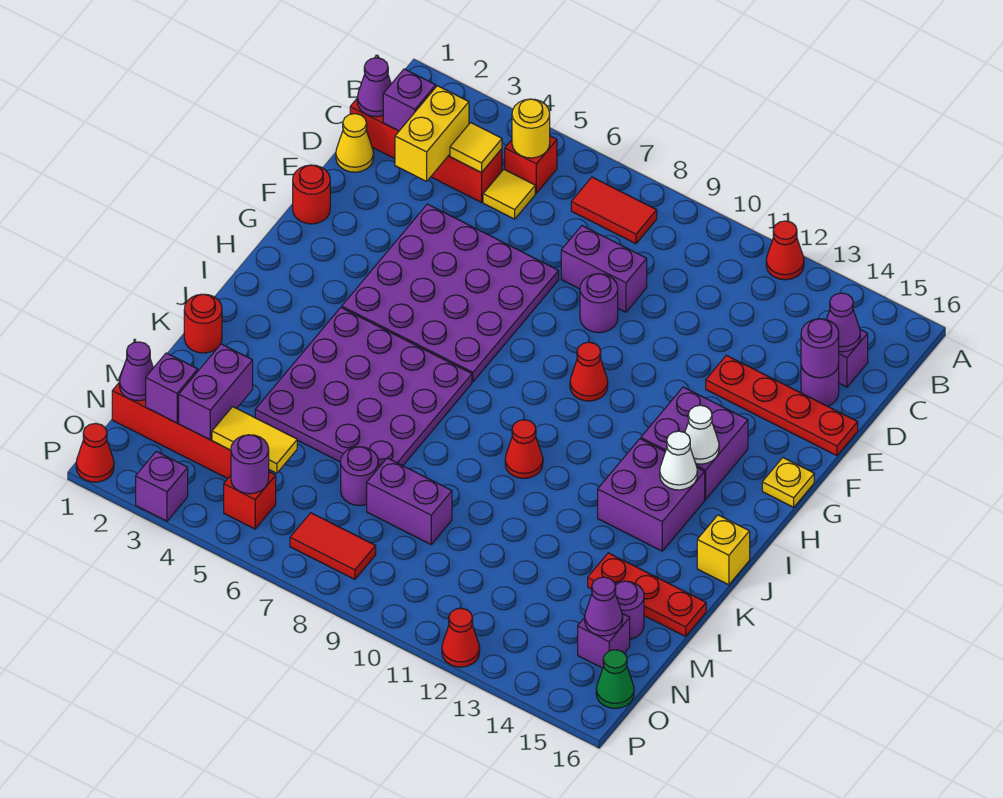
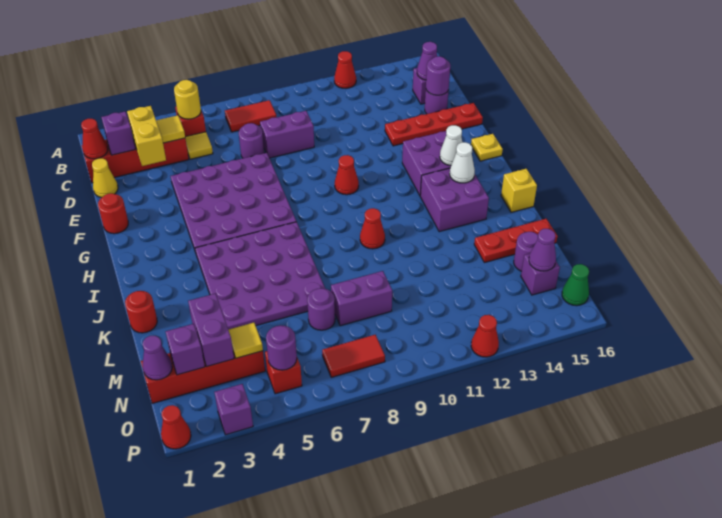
purple cone C1 level 2 -> red cone C1 level 2
purple round brick E9 level 1 -> purple round brick D7 level 1
yellow tile N4:N5 level 2 -> yellow tile N4 level 2

